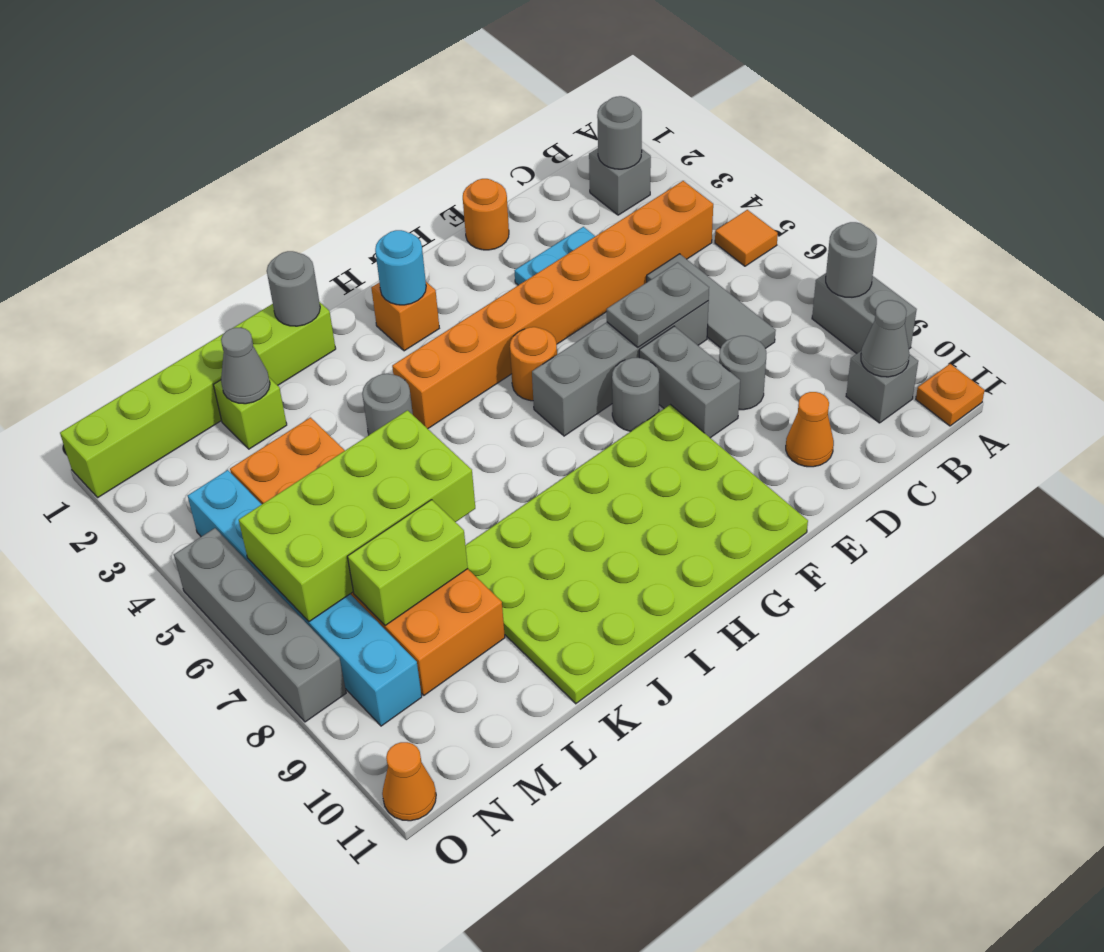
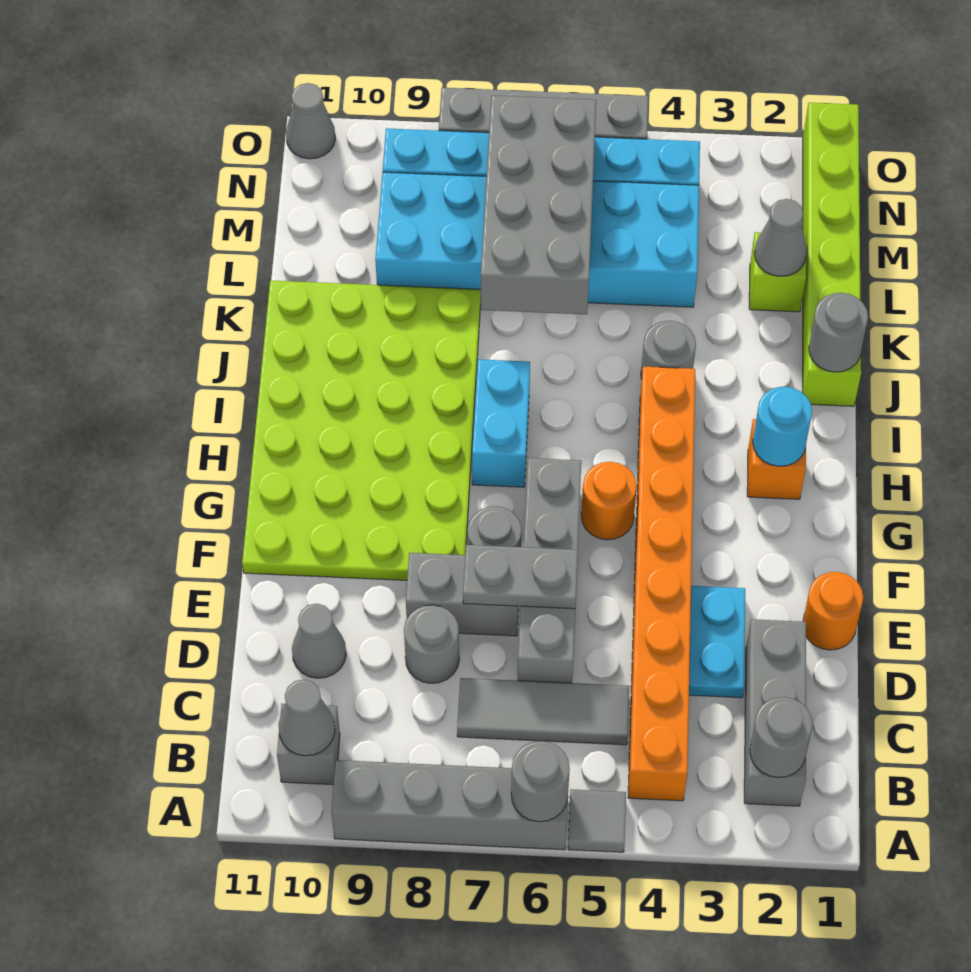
orange tile A5 level 1 -> grey tile A5 level 1
grey brick A8:A9 level 1 -> grey brick A6:A9 level 1
grey round brick A8 level 2 -> grey round brick A6 level 2
orange plate A11 level 1 -> none
grey brick B2 level 1 -> grey brick B2:D2 level 1
grey plate D6:E6 level 2 -> grey plate E6:E7 level 2
orange cone D10 level 1 -> grey cone D10 level 1
none -> cyan brick H7:I7 level 1
lime brick K6:N7 level 2 -> grey brick K6:N7 level 2
orange brick L4:M9 level 1 -> cyan brick L4:M9 level 1
lime brick L8:M8 level 2 -> none
orange cone O11 level 1 -> grey cone O11 level 1

